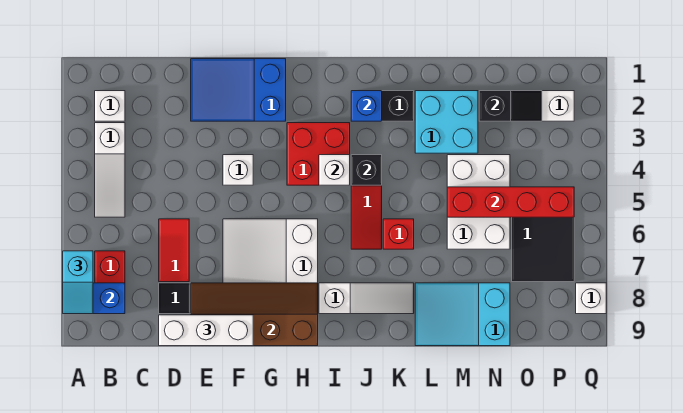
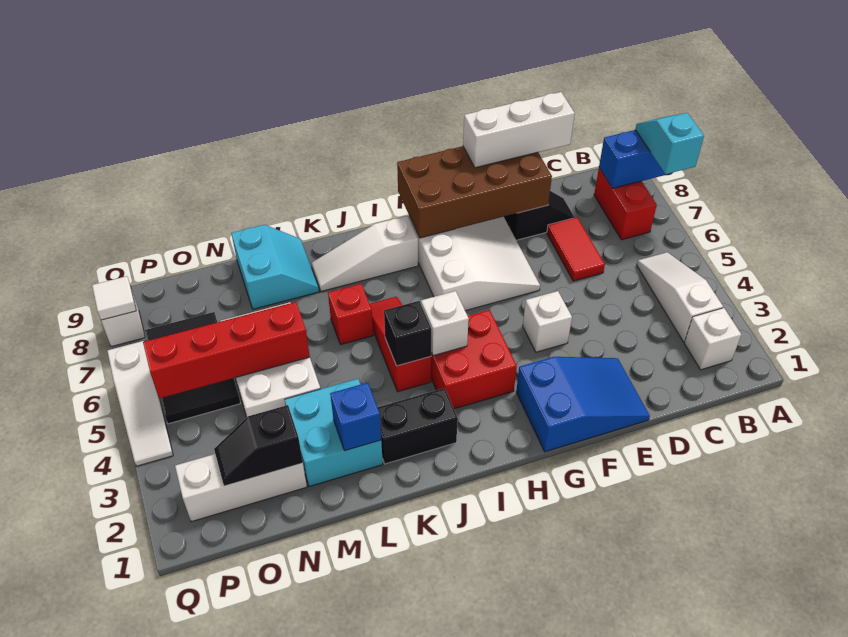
brown slope E8:H9 level 2 top 9 -> brown brick E8:H9 level 2
blue brick J2 level 2 -> blue brick L2 level 2
cyan slope L8:N9 level 1 top N -> cyan slope L8:M9 level 1 top M
none -> white slope Q4:Q6 level 1 top 6
none -> white tile Q8 level 2

